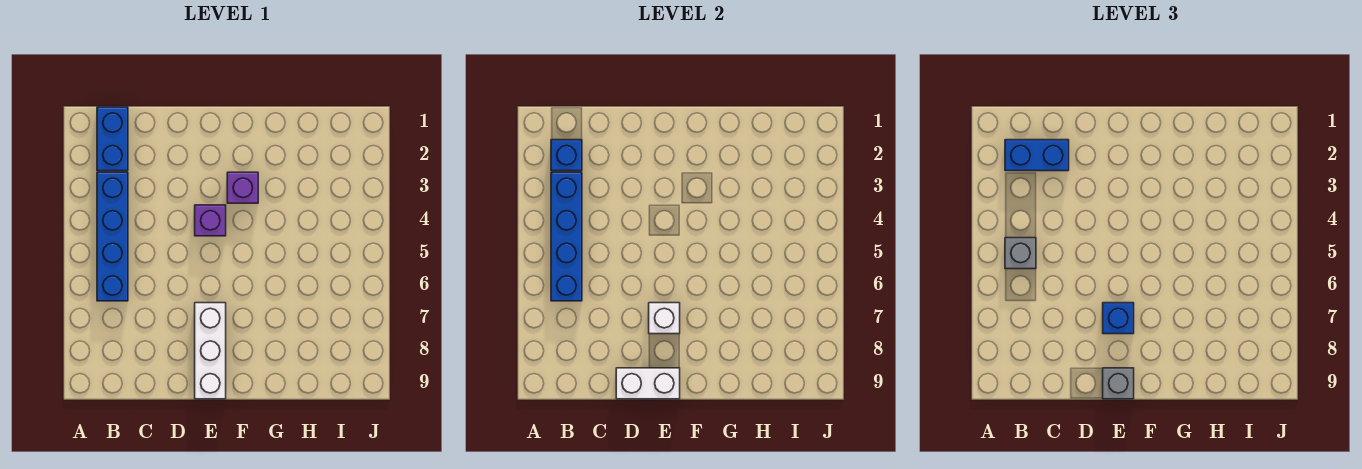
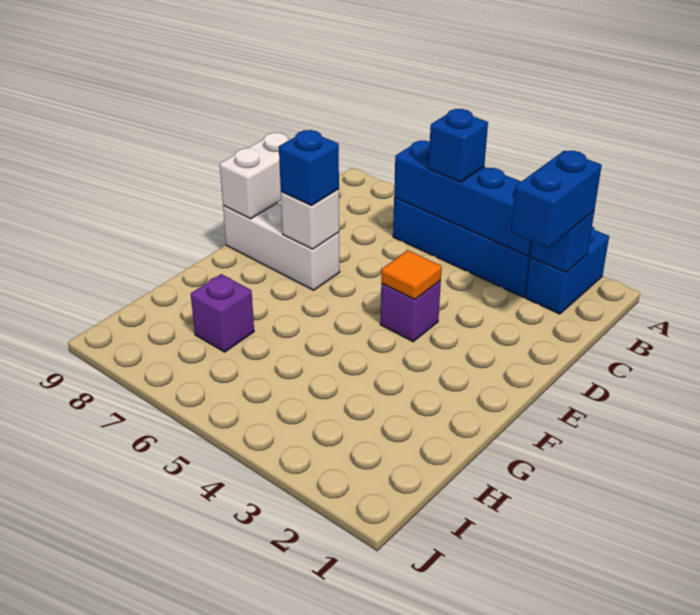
blue brick B1:B2 level 1 -> blue brick A2:B2 level 1
grey brick B5 level 3 -> blue brick B5 level 3
none -> orange tile E4 level 2
grey brick E9 level 3 -> none
purple brick F3 level 1 -> purple brick H7 level 1

